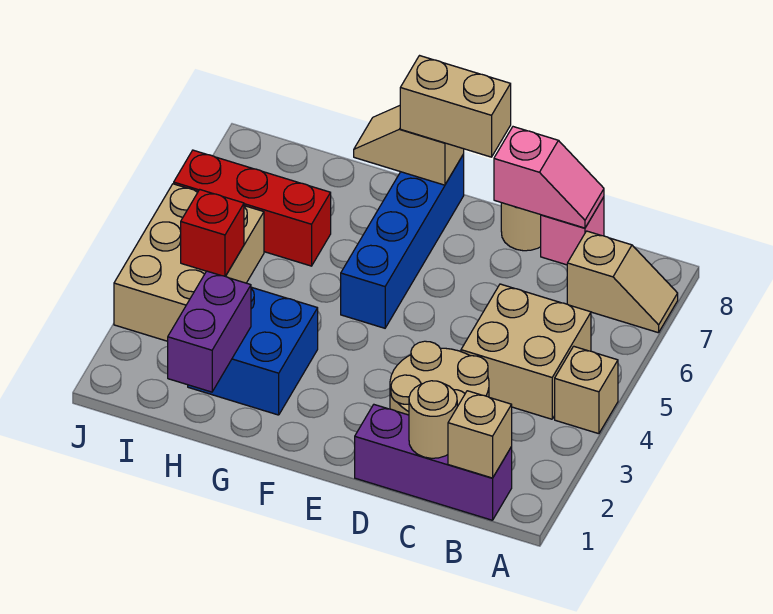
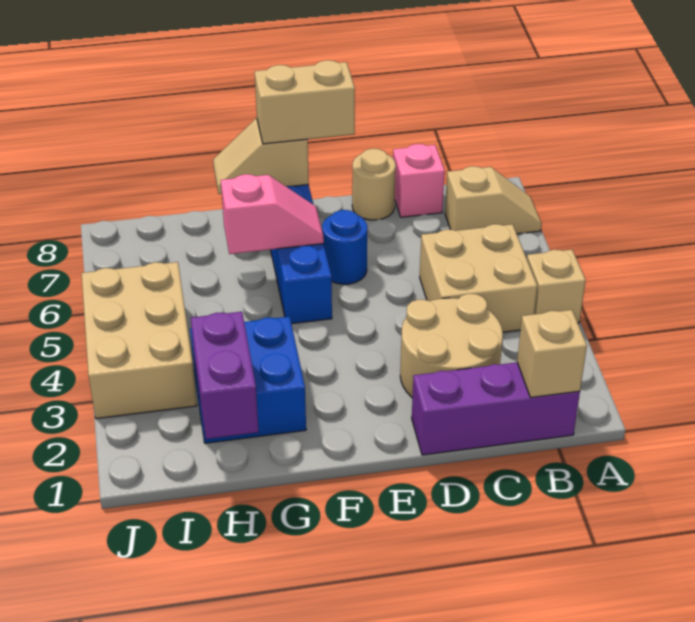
tan round brick C1 level 2 -> none
pink slope C8:D8 level 2 top D -> pink slope F6:G6 level 2 top G
none -> blue round brick E6 level 1
red brick H6:J6 level 1 -> none
red brick I4 level 2 -> none

